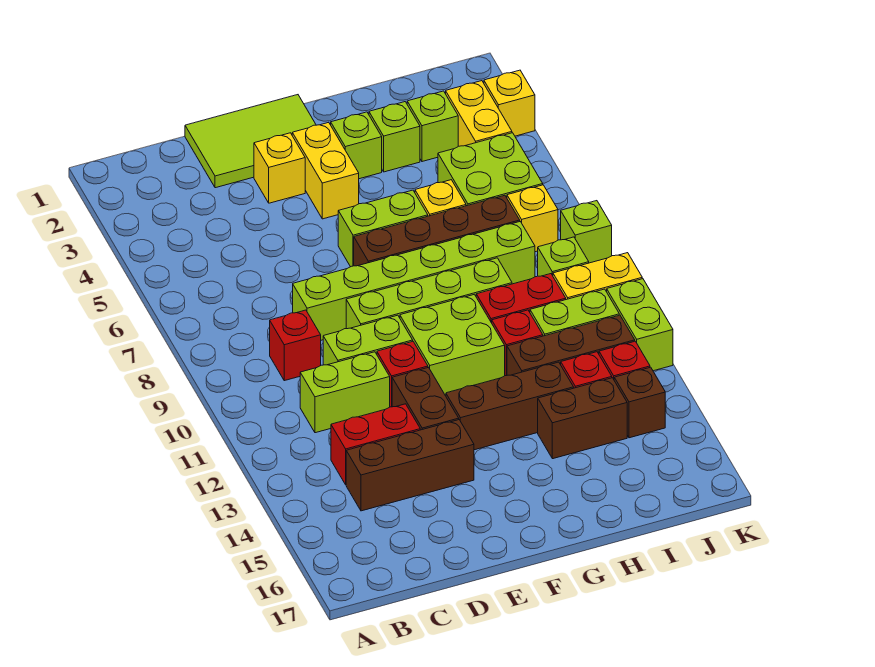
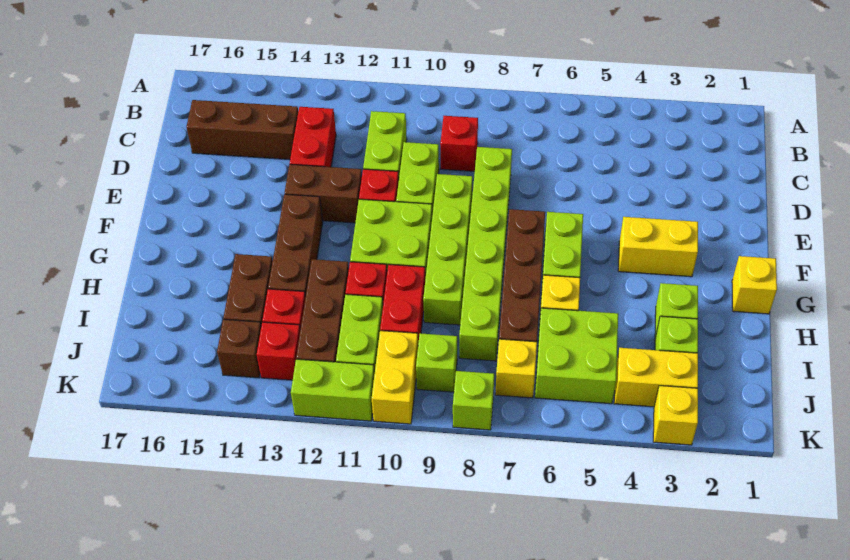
brown brick C14:E14 level 1 -> brown brick C14:C16 level 1
lime tile D1:F2 level 1 -> none
yellow brick E3 level 1 -> yellow brick G1 level 1
lime brick G3 level 1 -> none

